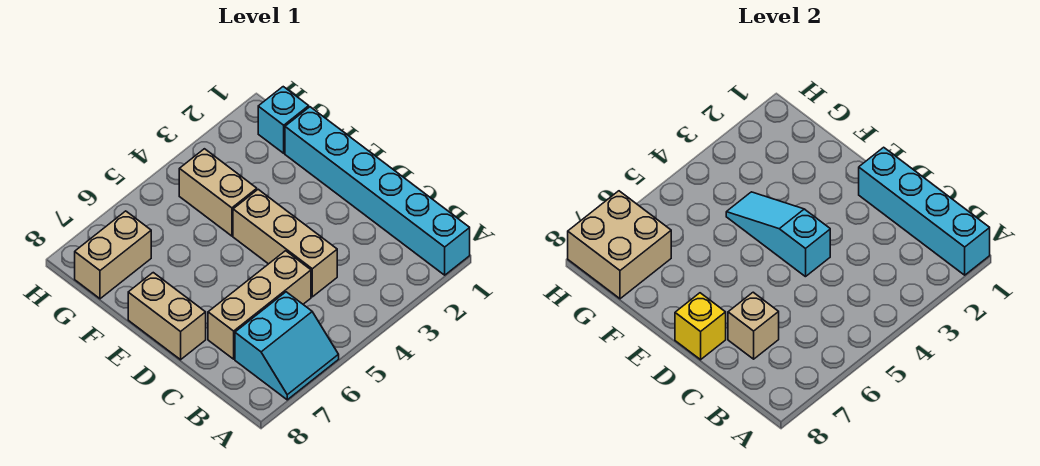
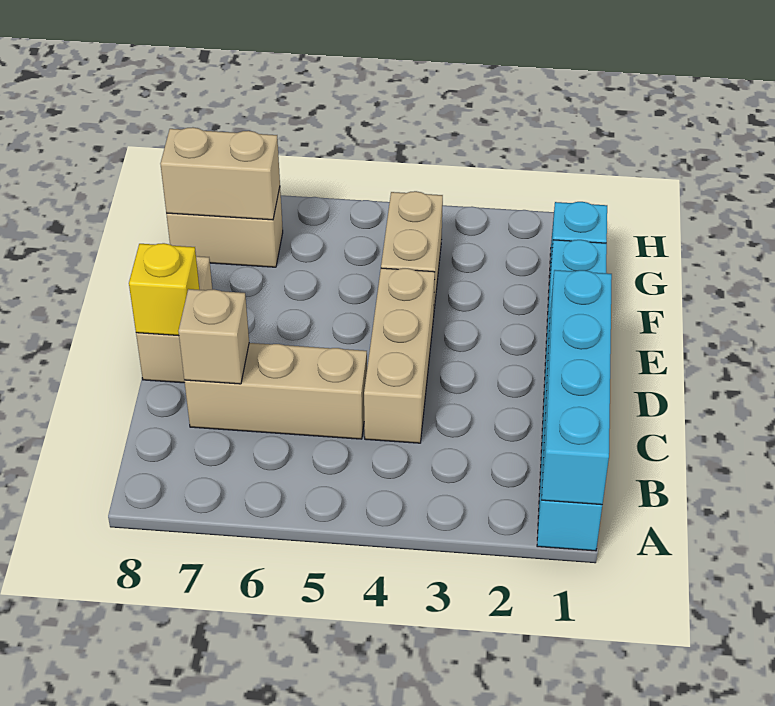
cyan slope A6:B7 level 1 top B -> none
cyan slope D4:F4 level 2 top D -> none
tan brick G7:H8 level 2 -> tan brick G7:G8 level 2

